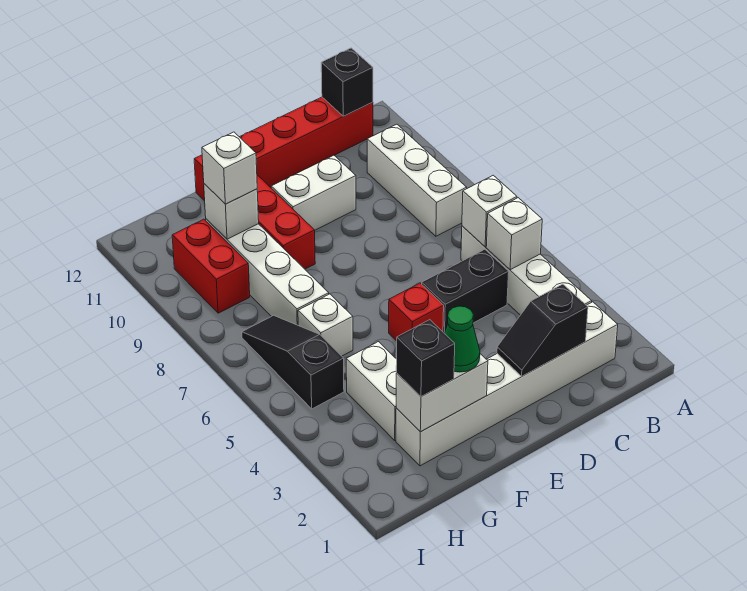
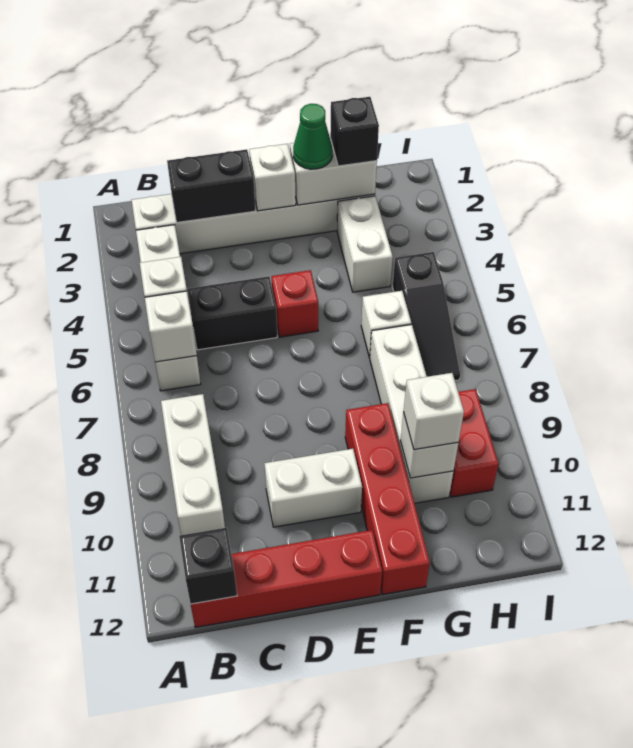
black slope C2:D2 level 2 top C -> black brick C2:D2 level 2
none -> white brick E2 level 2

